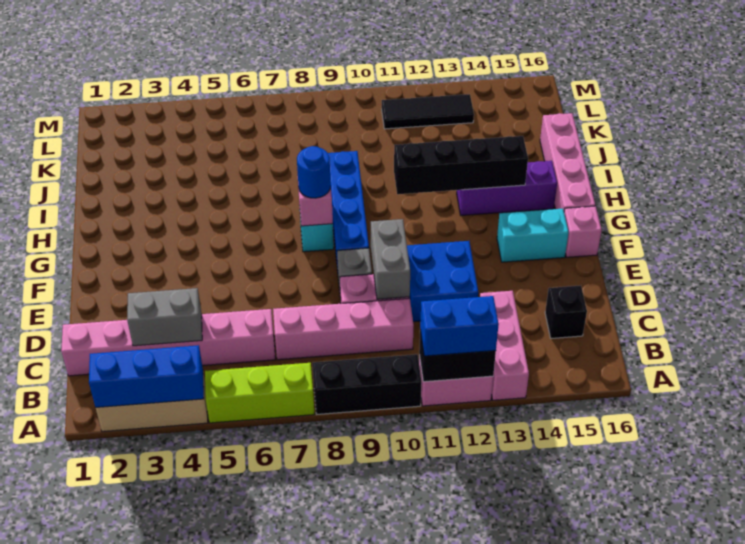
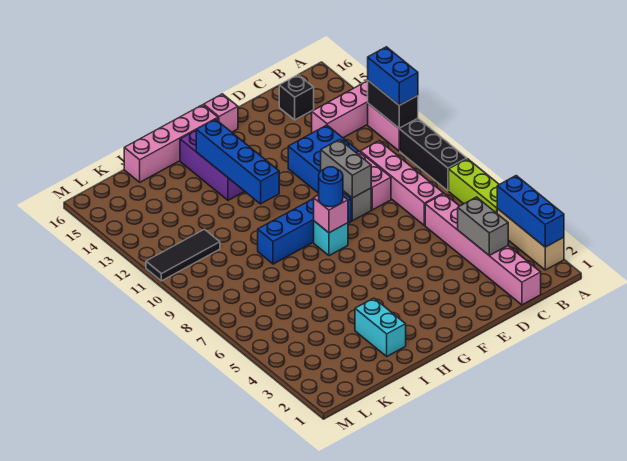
grey brick D10:E10 level 2 -> grey brick E9:E10 level 2
cyan brick F14:F15 level 1 -> cyan brick I2:I3 level 1
black brick H11:H14 level 2 -> blue brick H11:H14 level 2
black tile L11:L13 level 1 -> black tile K11:M11 level 1

